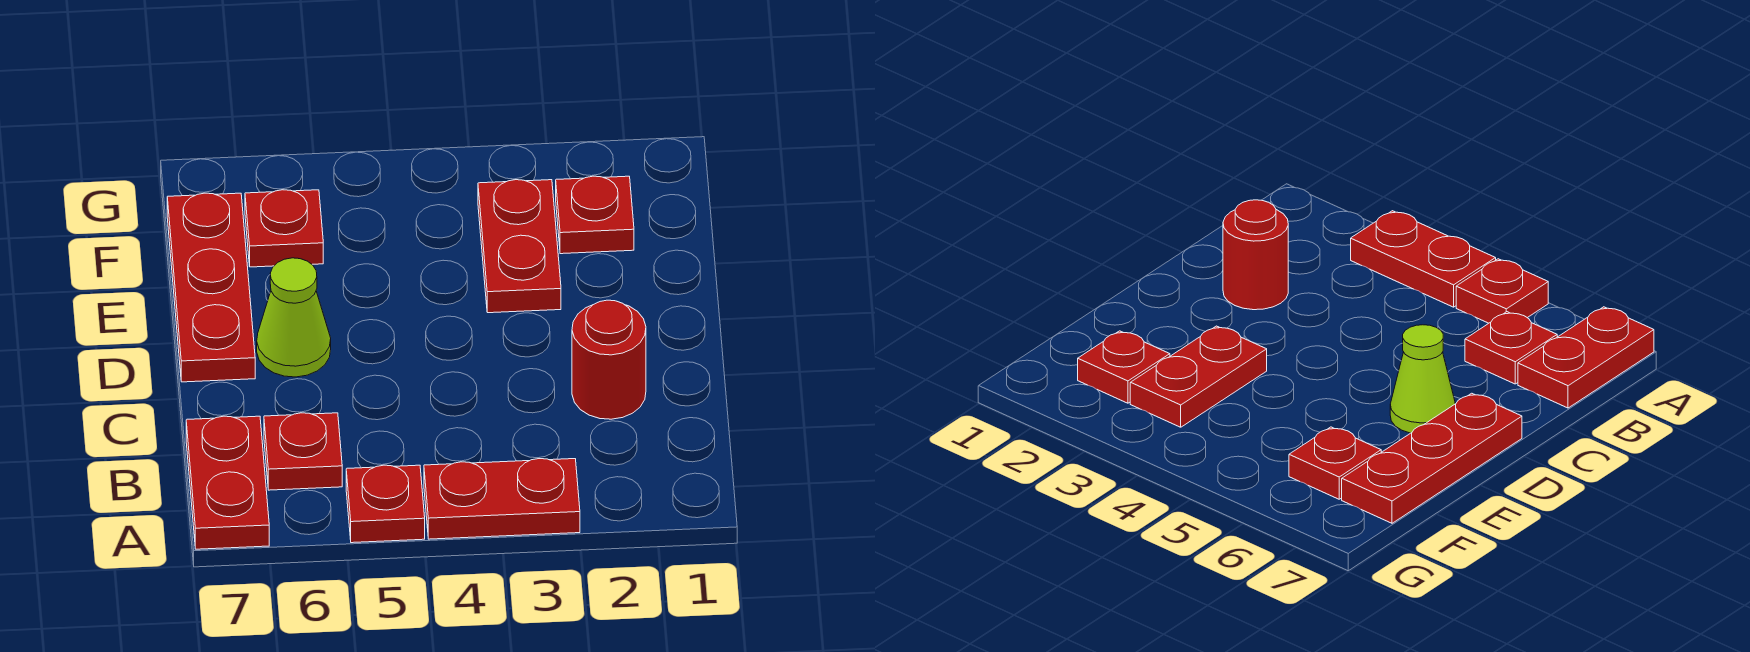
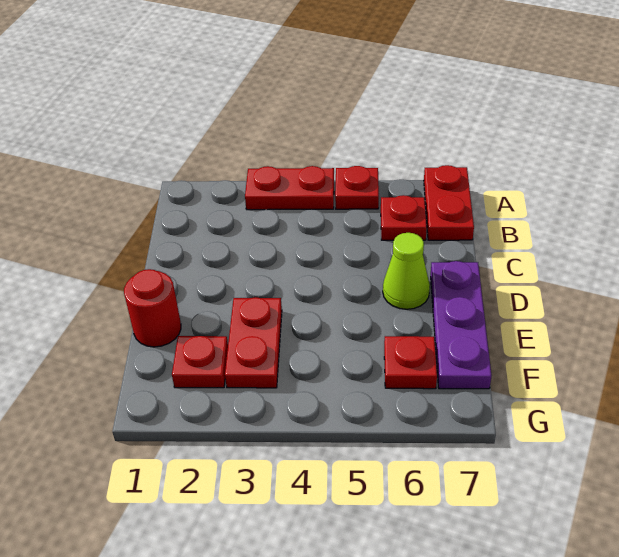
red round brick C2 level 1 -> red round brick E1 level 1
red plate D7:F7 level 1 -> purple plate D7:F7 level 1

